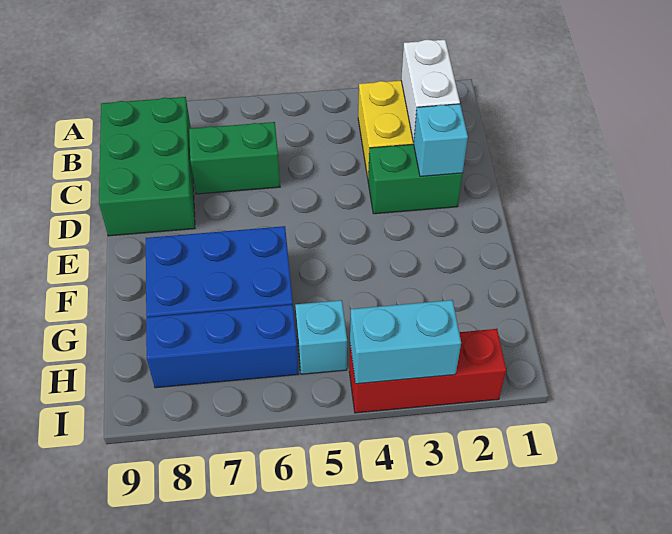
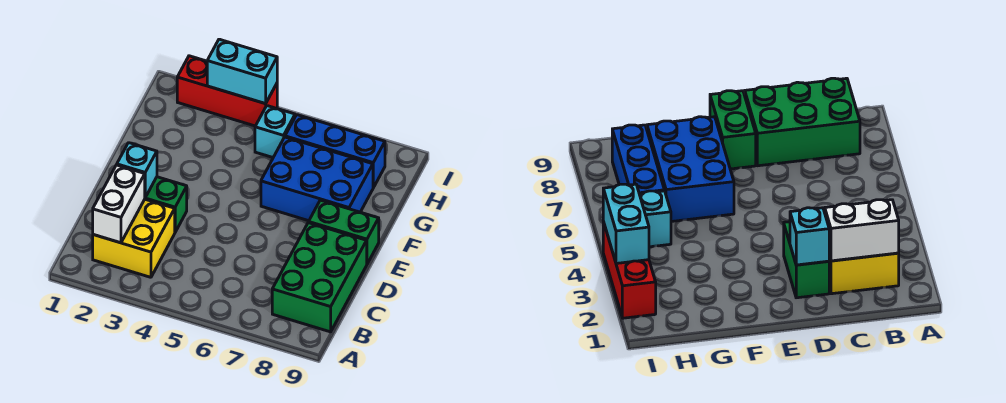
green brick C6:C7 level 1 -> green brick E8:E9 level 1

